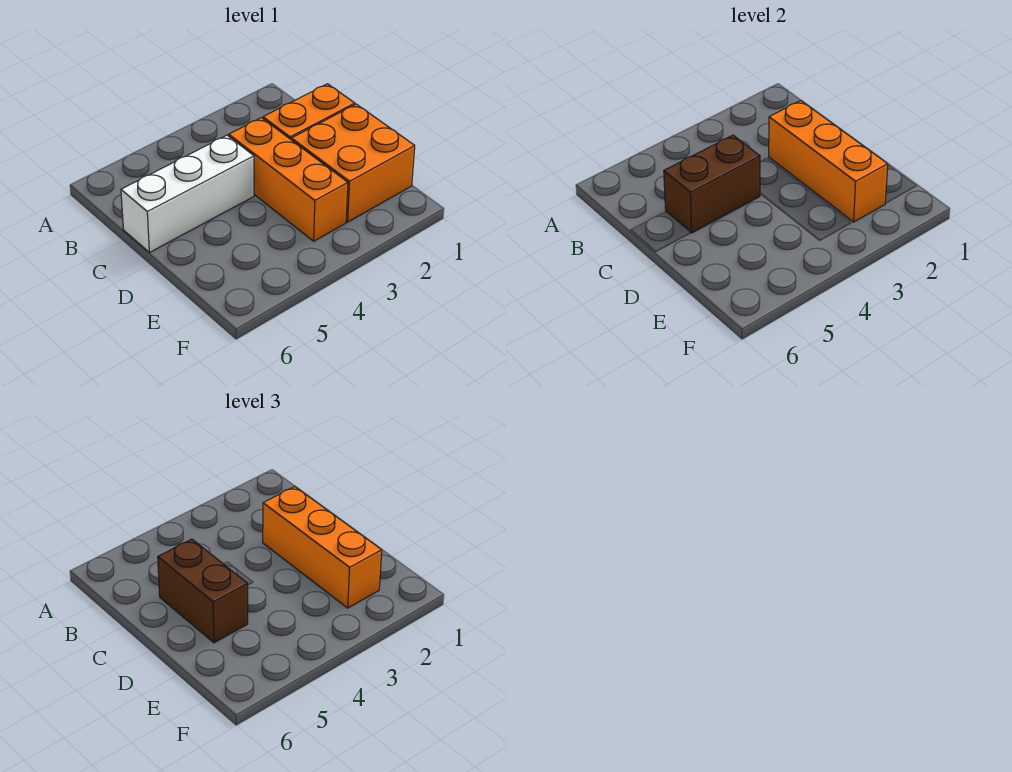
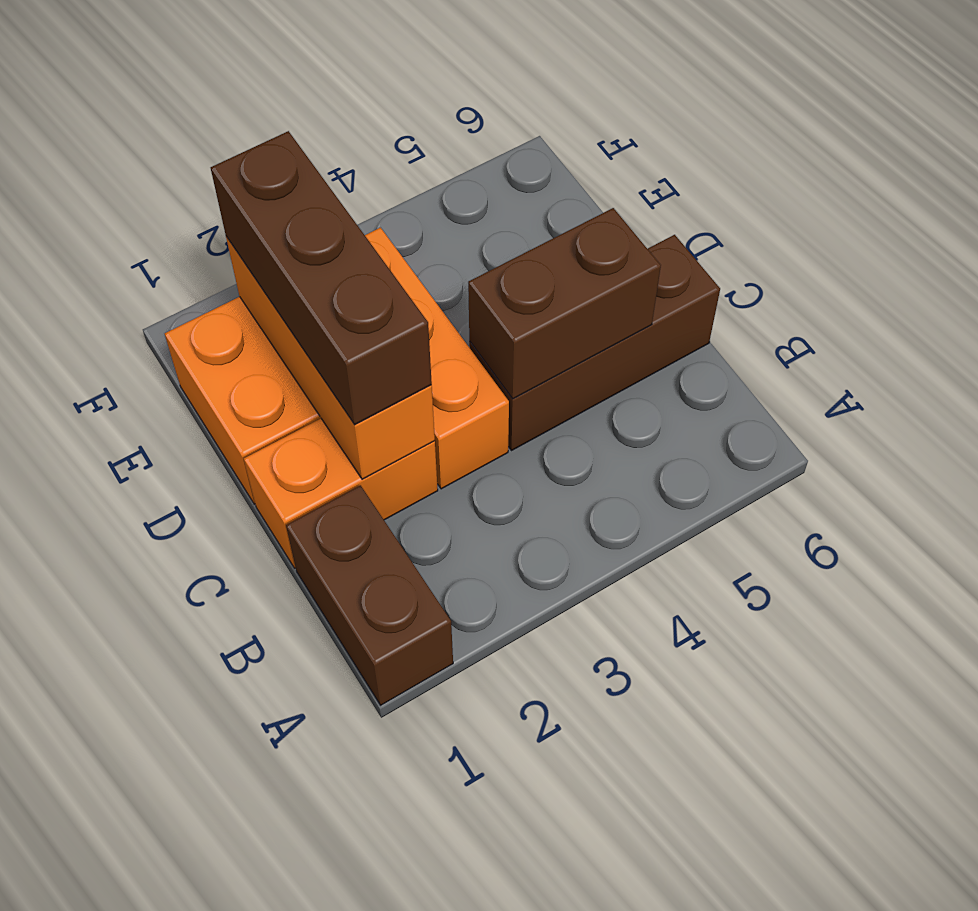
orange brick C2:E2 level 3 -> brown brick C2:E2 level 3
white brick C4:C6 level 1 -> brown brick C4:C6 level 1
brown brick C5:D5 level 3 -> brown brick A1:B1 level 1

